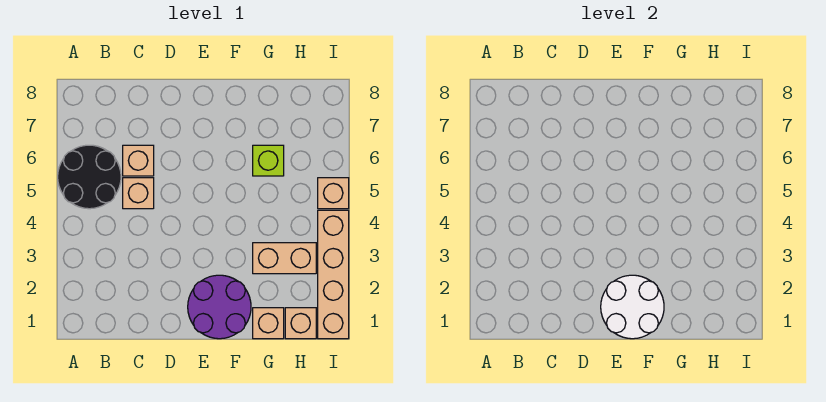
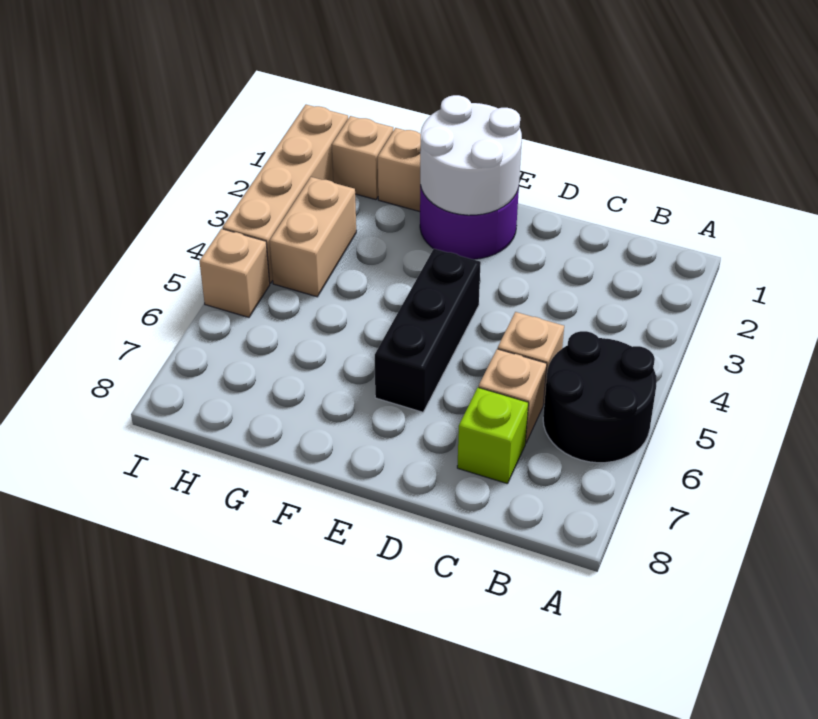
none -> black brick E4:E6 level 1
tan brick G3:H3 level 1 -> tan brick H3:H4 level 1
lime brick G6 level 1 -> lime brick C7 level 1

